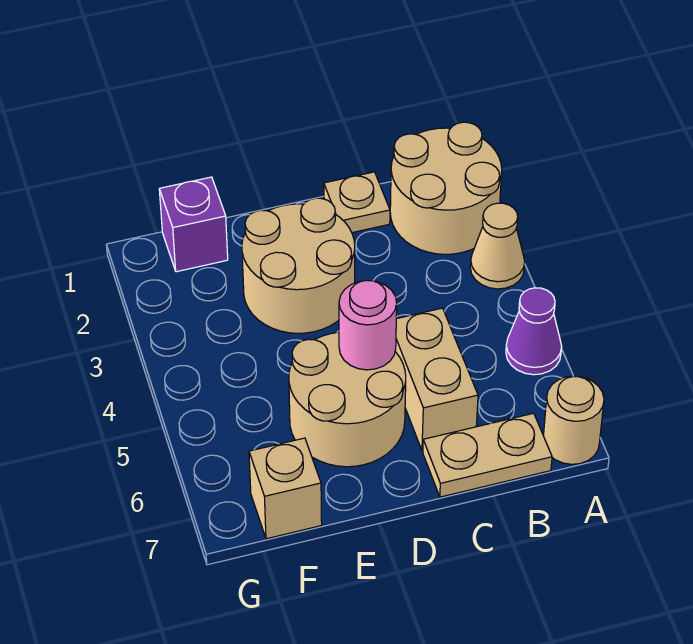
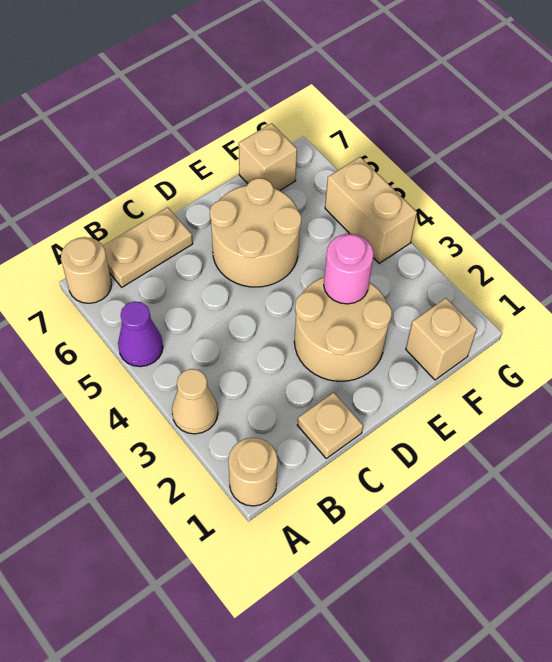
tan round brick A1:B2 level 1 -> tan round brick A1 level 1
tan brick C5:C6 level 1 -> tan brick G4:G5 level 1
pink round brick D5 level 2 -> pink round brick E3 level 2
purple brick F1 level 1 -> tan brick F1 level 1

